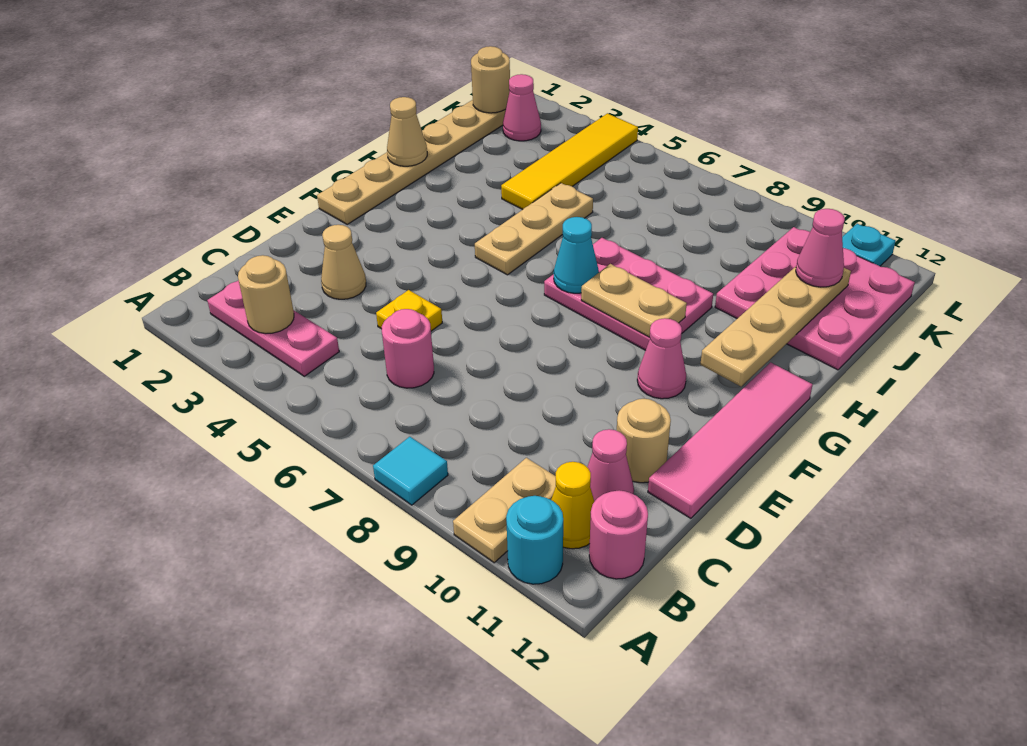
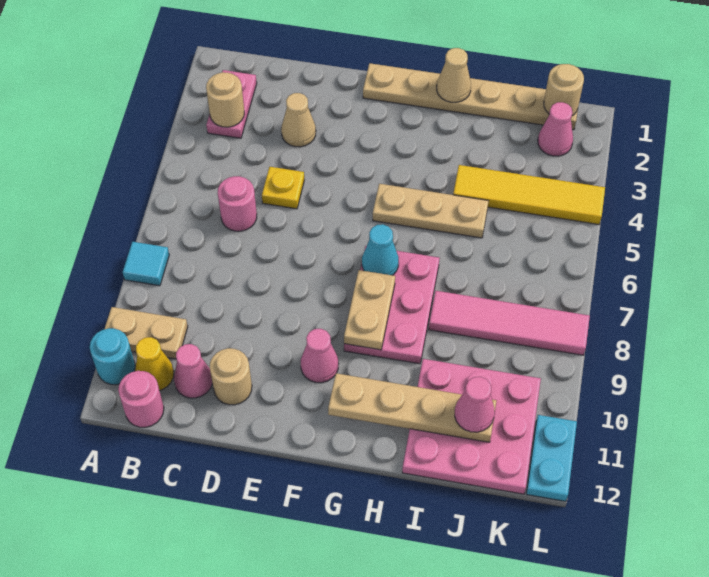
pink plate B2:B4 level 1 -> pink plate B2:B3 level 1
pink tile D12:G12 level 1 -> pink tile I8:L8 level 1
cyan plate L11 level 1 -> cyan plate L11:L12 level 1

